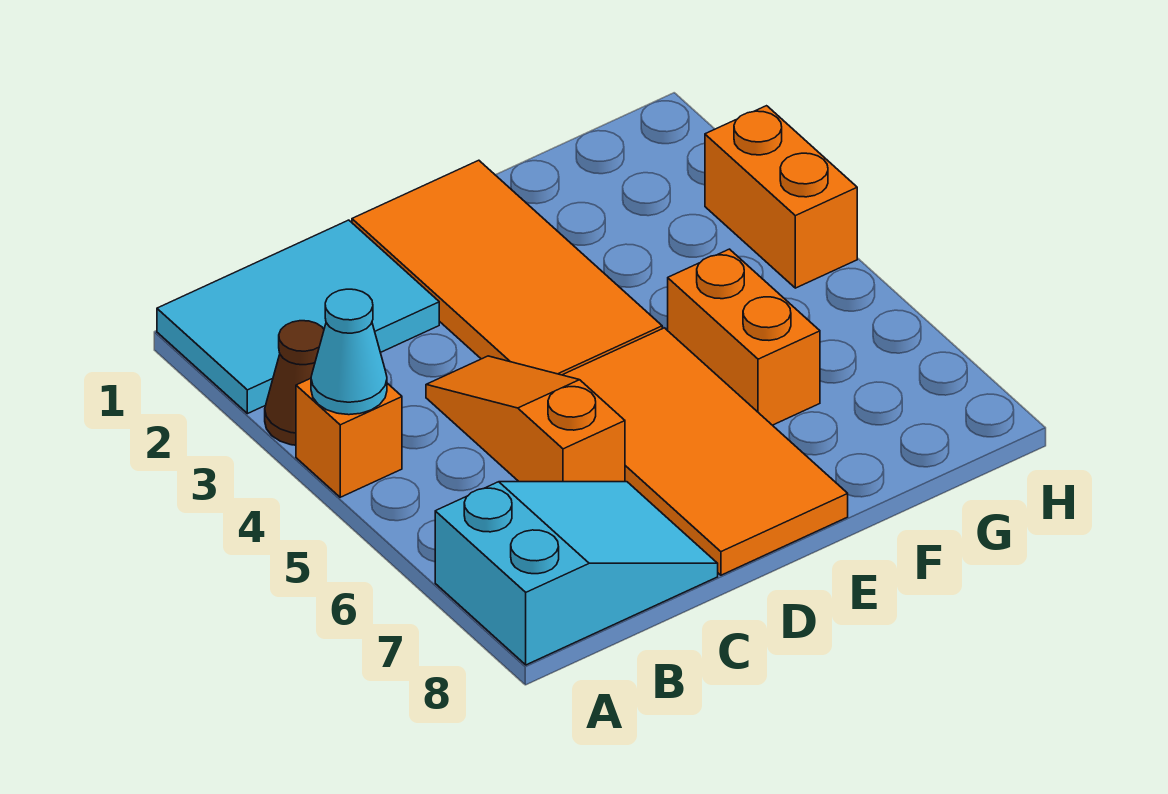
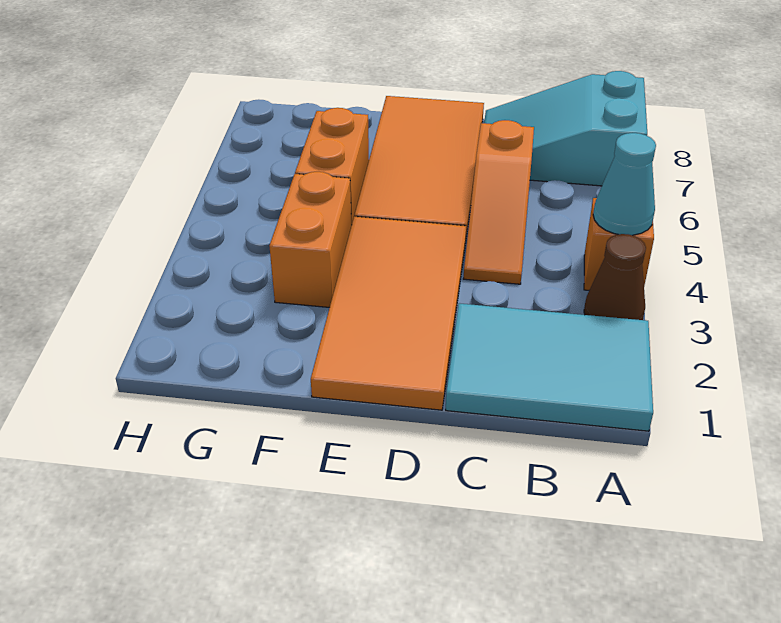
orange brick H3:H4 level 1 -> orange brick F3:F4 level 1

